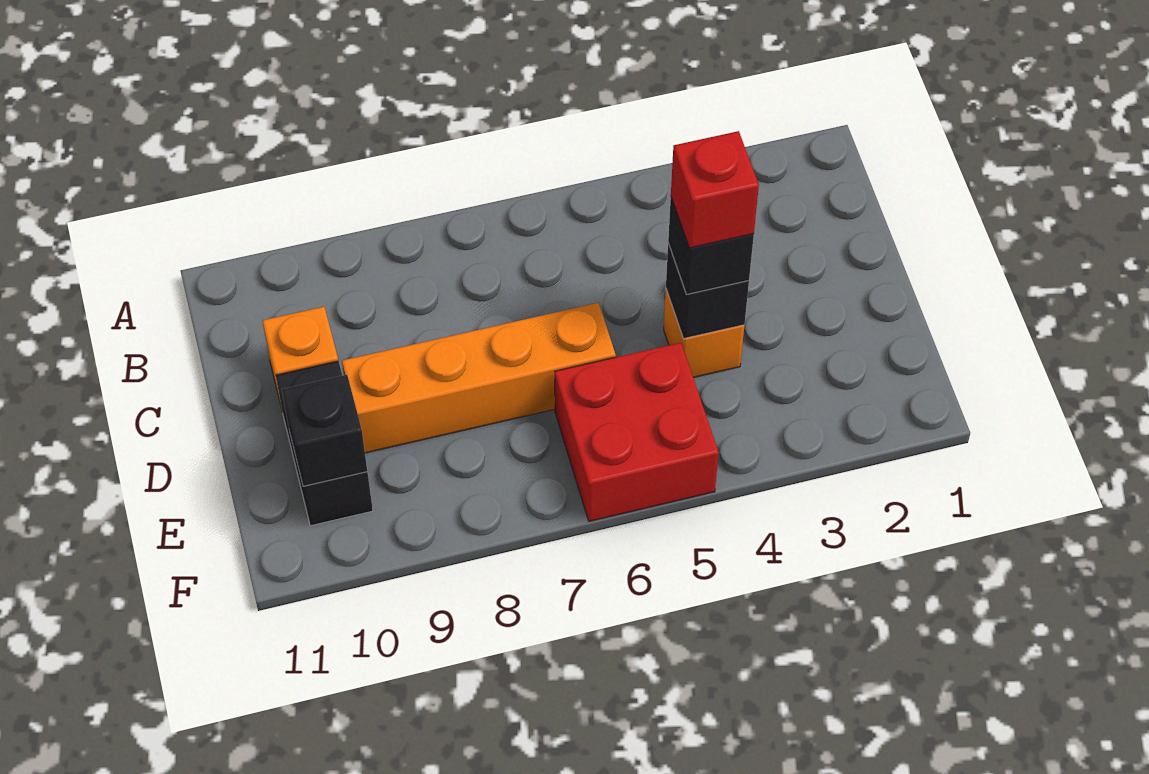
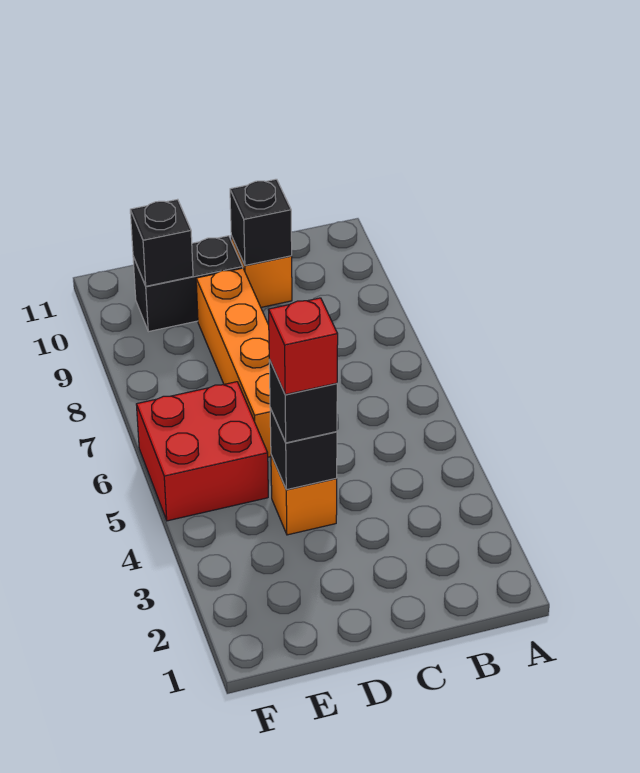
none -> black brick C10 level 2

